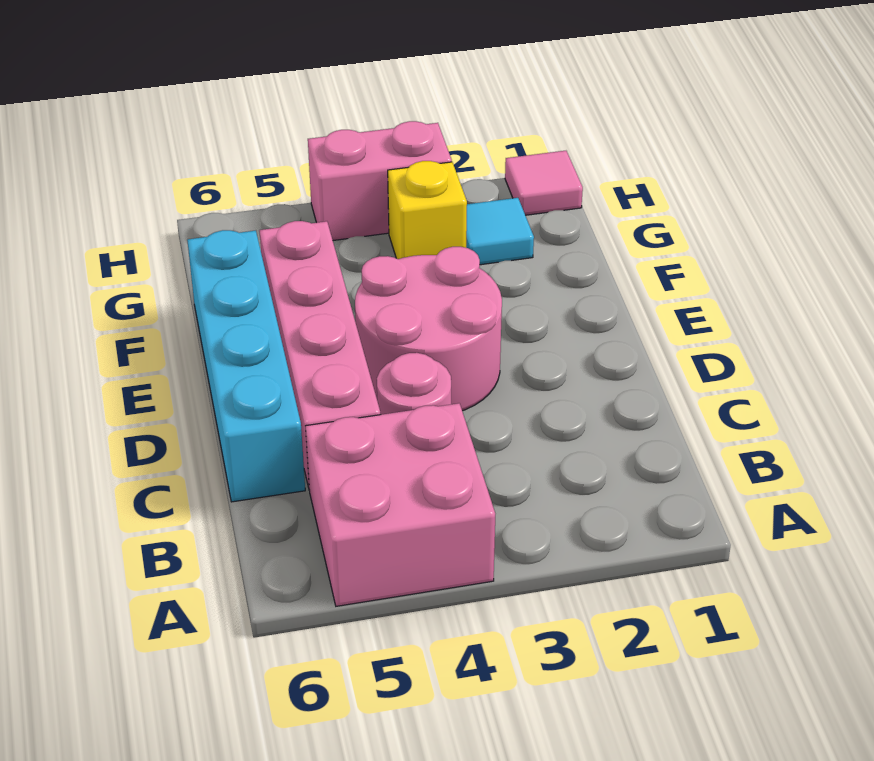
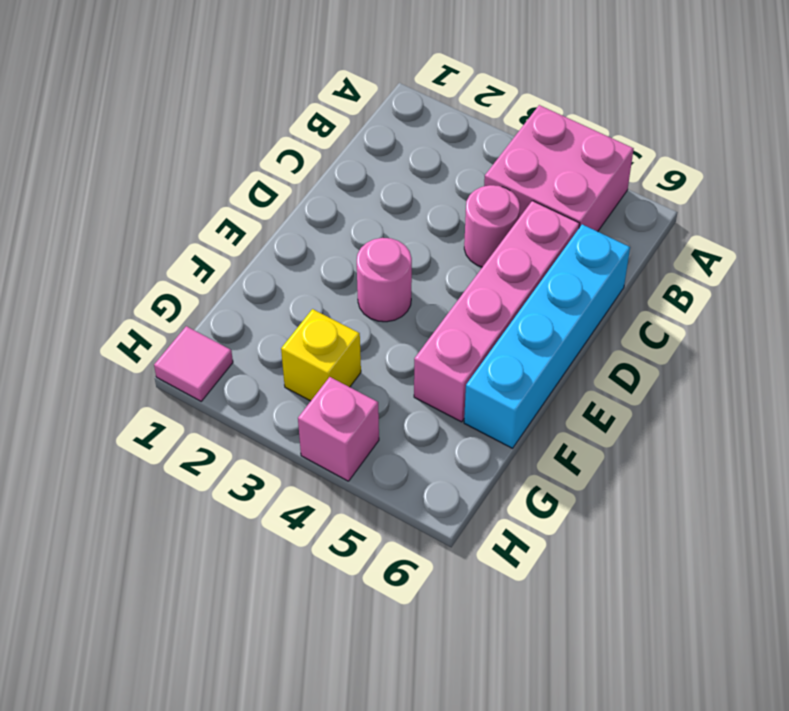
pink round brick D3:E4 level 1 -> pink round brick E3 level 1
cyan tile G2 level 1 -> none
pink brick H3:H4 level 1 -> pink brick H4 level 1

